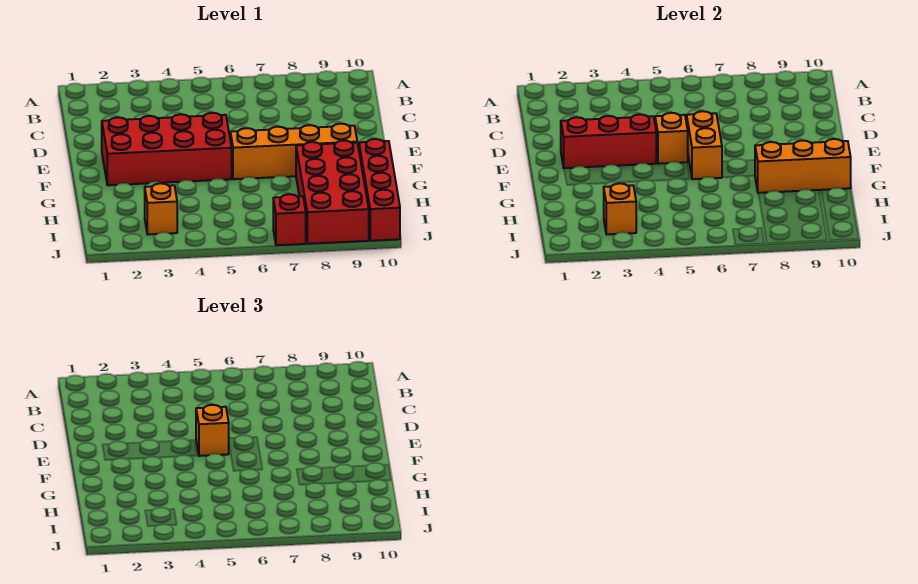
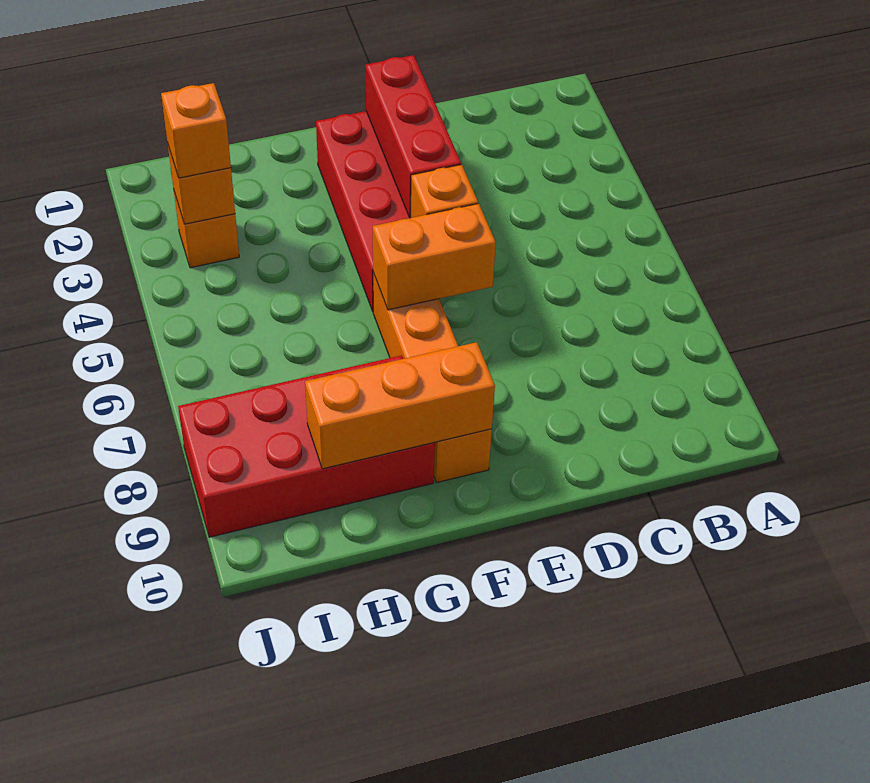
orange brick E5 level 3 -> orange brick I3 level 3
orange brick G8:G10 level 2 -> orange brick F9:H9 level 2
red brick G10:J10 level 1 -> none
red brick J7 level 1 -> none

